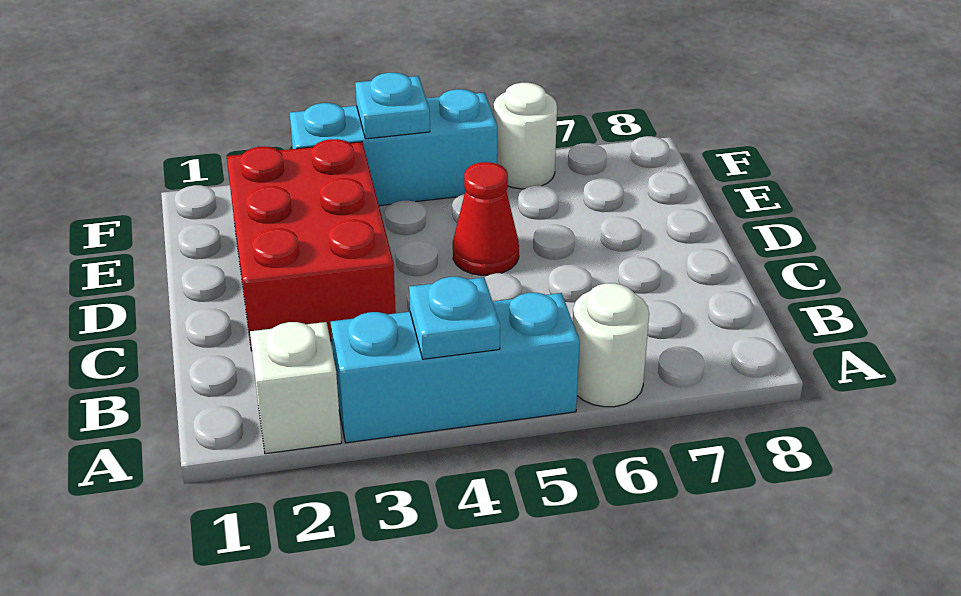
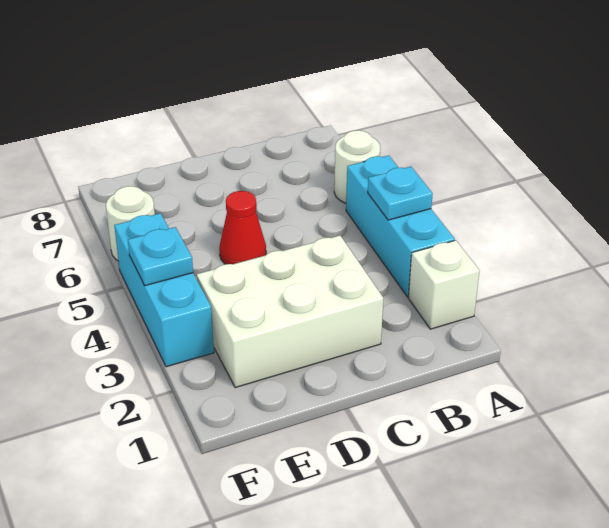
red brick C2:E3 level 1 -> white brick C2:E3 level 1

